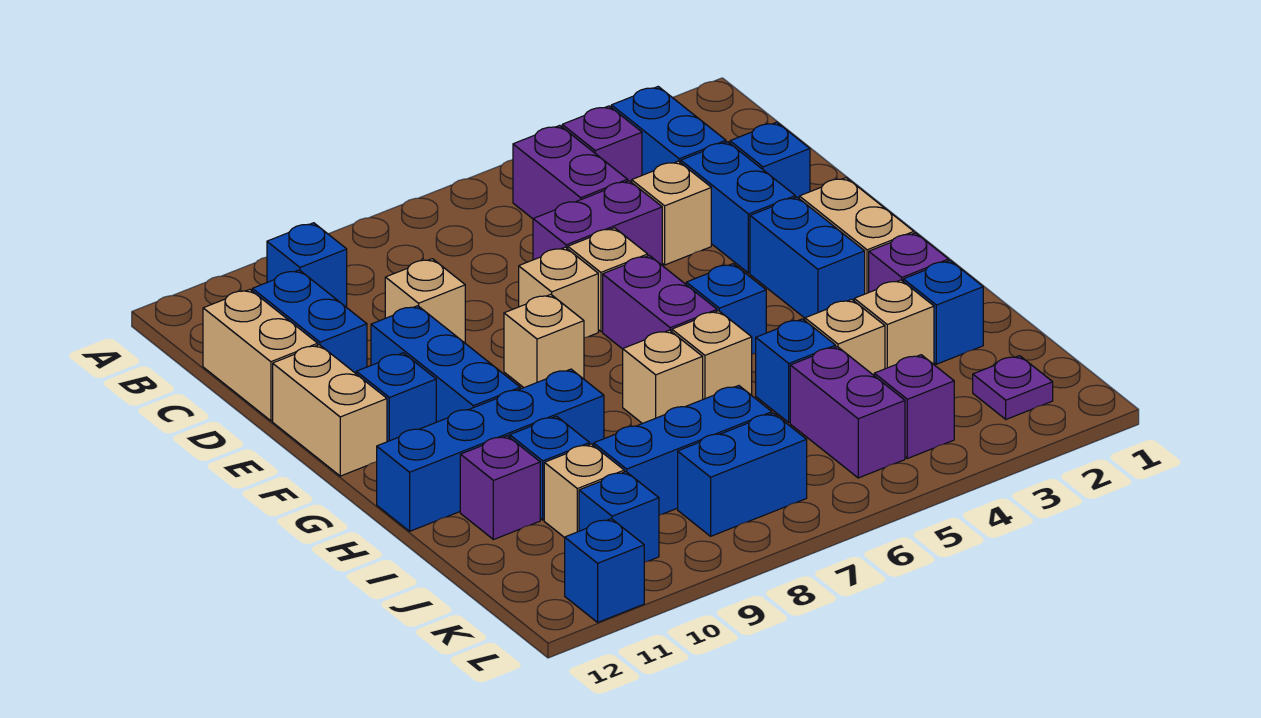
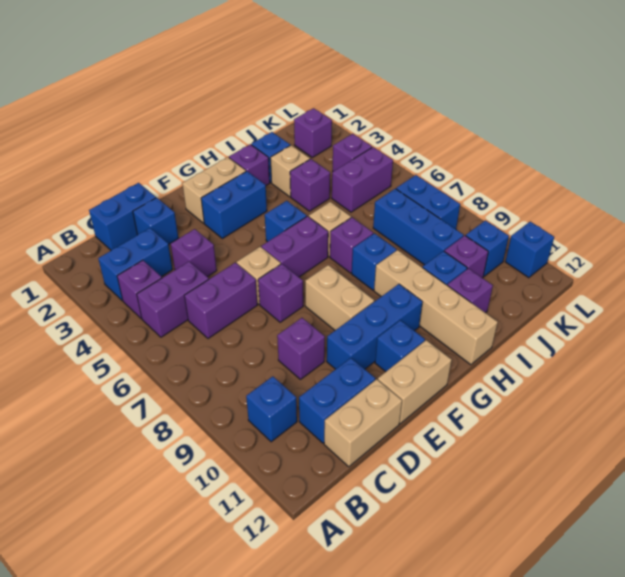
blue brick D3:E3 level 1 -> blue brick C1:D1 level 1
tan brick D4 level 1 -> purple brick D4 level 1
purple brick D5:D6 level 1 -> purple brick C6:D6 level 1
tan brick D9 level 1 -> purple brick D9 level 1
tan brick E7 level 1 -> purple brick E7 level 1
tan brick F8 level 1 -> tan brick F8:F9 level 1
tan brick H7 level 1 -> purple brick H7 level 1
blue brick H9:H12 level 1 -> tan brick H9:H12 level 1
tan brick I4 level 1 -> purple brick I4 level 1
blue brick I5 level 1 -> blue brick H8 level 1
tan brick J10 level 1 -> purple brick J10 level 1
purple plate K2 level 1 -> purple brick K2 level 1

